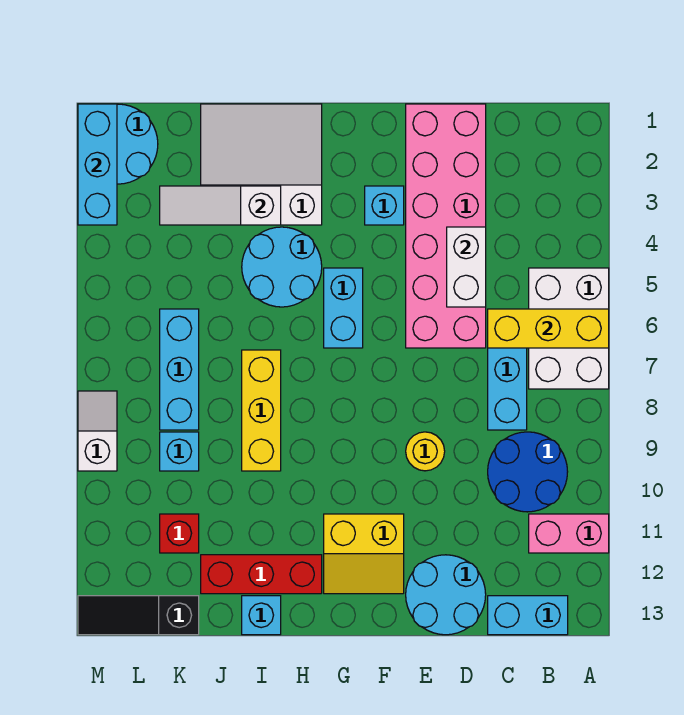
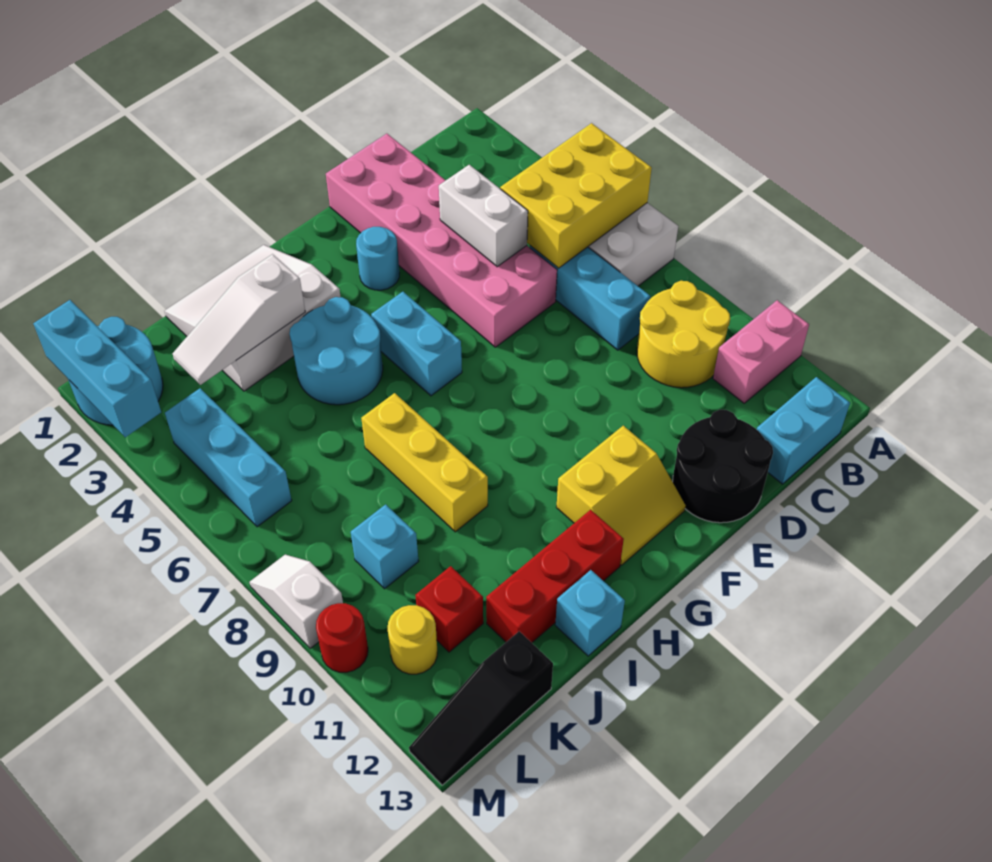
yellow brick A6:C6 level 2 -> yellow brick A5:C6 level 2
blue round brick B9:C10 level 1 -> yellow round brick B9:C10 level 1
cyan round brick D12:E13 level 1 -> black round brick D12:E13 level 1
yellow round brick E9 level 1 -> yellow round brick L11 level 1
cyan brick F3 level 1 -> cyan round brick F3 level 1
cyan brick K6:K8 level 1 -> cyan brick L4:L6 level 1
none -> red round brick M10 level 1

